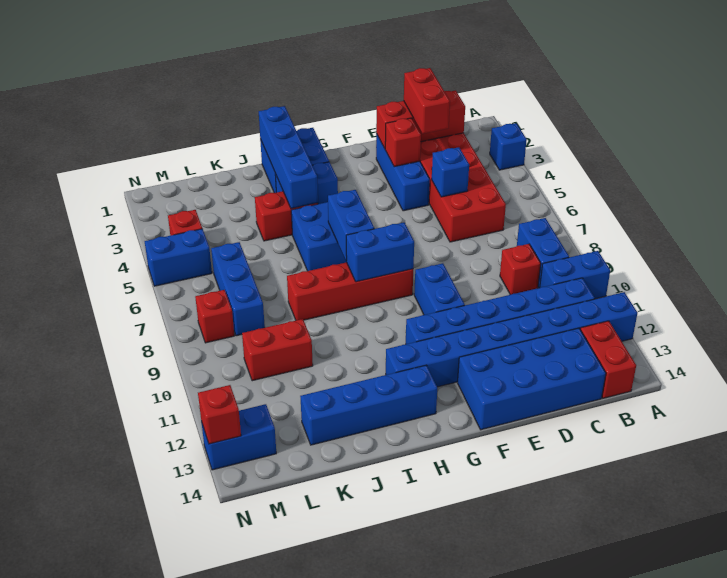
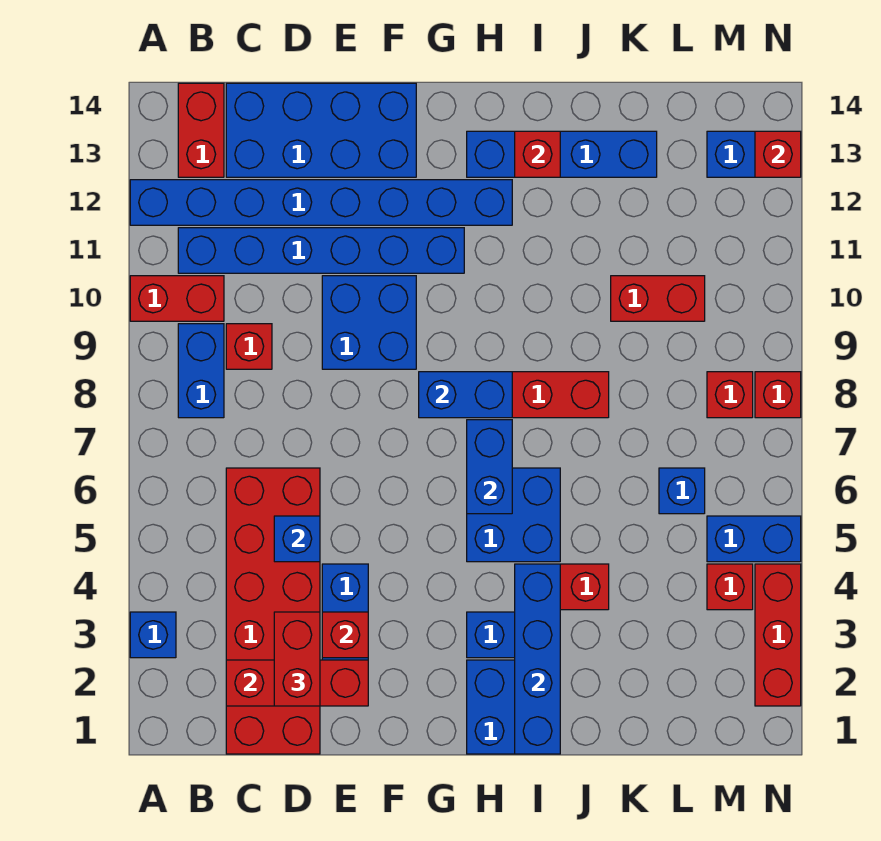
blue brick A10:B10 level 1 -> red brick A10:B10 level 1
blue brick F9:F10 level 1 -> blue brick E9:F10 level 1
none -> red brick I13 level 2
blue brick L6:L8 level 1 -> blue brick L6 level 1
none -> red brick N2:N4 level 1
none -> red brick N8 level 1

